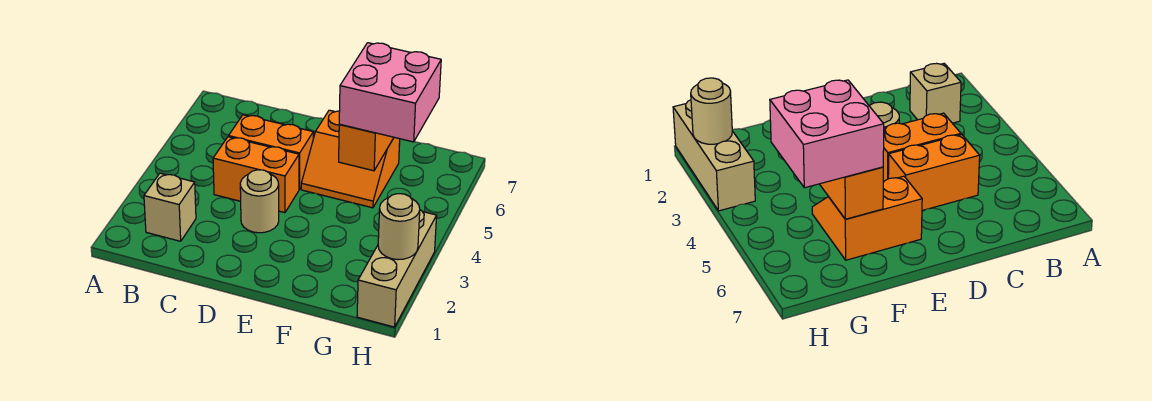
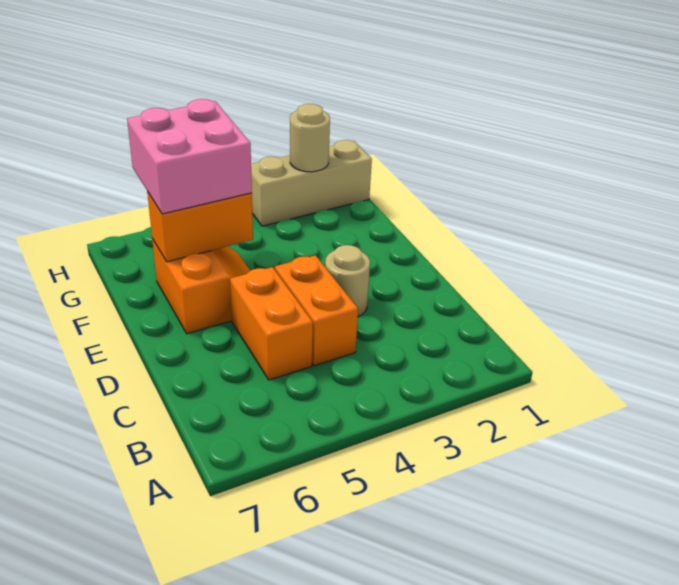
tan brick B2 level 1 -> none

